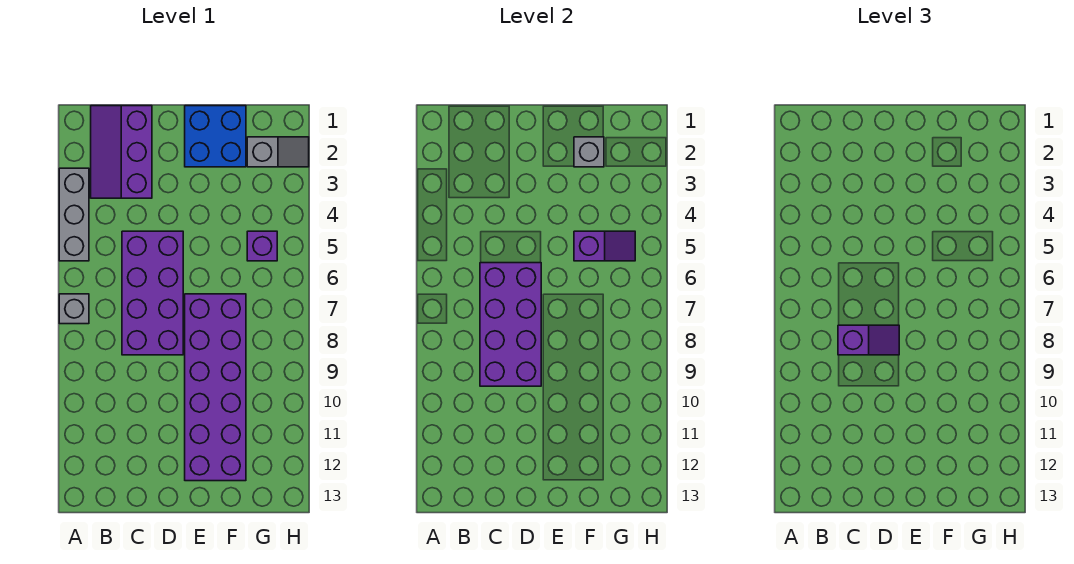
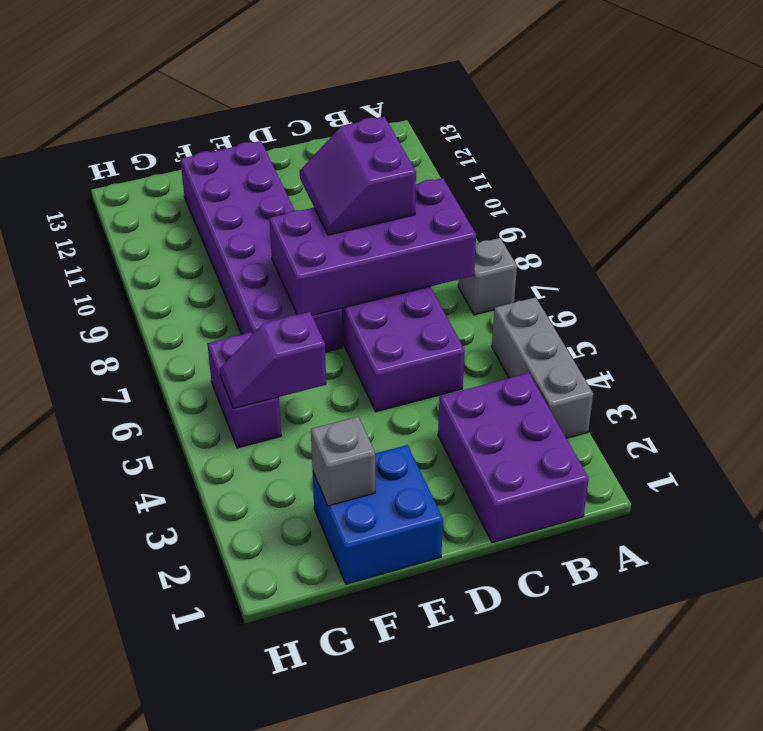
purple slope B1:C3 level 1 top C -> purple brick B1:C3 level 1
purple brick C6:D9 level 2 -> purple brick B7:E8 level 2
purple slope C8:D8 level 3 top C -> purple slope C8:D9 level 3 top C
grey slope G2:H2 level 1 top G -> none
purple brick G5 level 1 -> purple brick G5:G6 level 1

